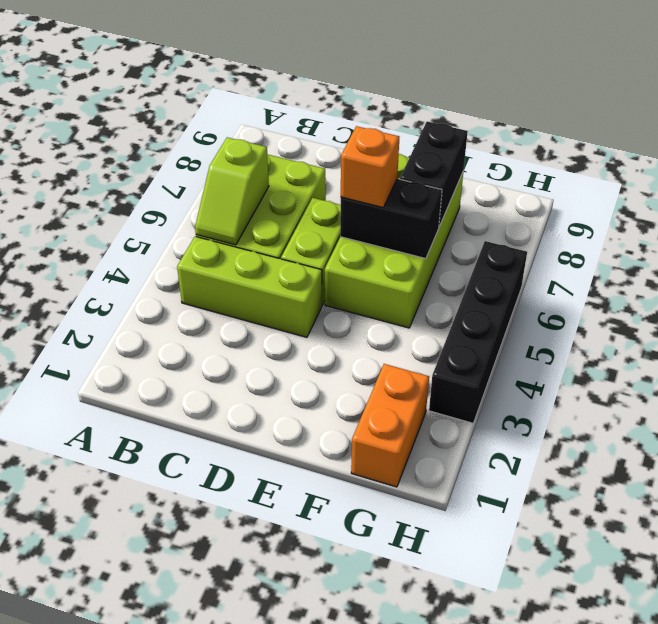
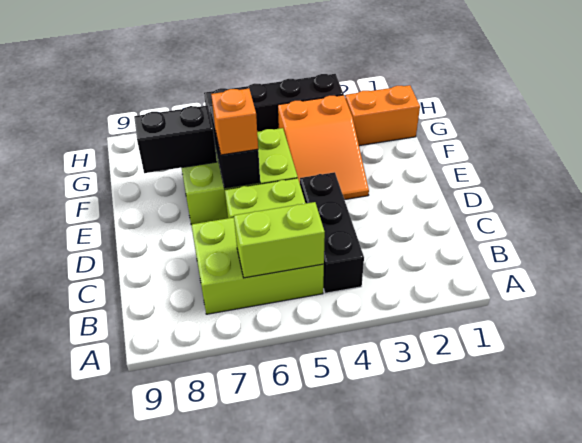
lime brick B4:D4 level 1 -> black brick B4:D4 level 1
lime slope B5:B6 level 2 top 6 -> lime brick B5:B6 level 2
none -> orange slope E3:G4 level 1 top G
lime brick E5:F8 level 1 -> lime brick E5:F7 level 1

